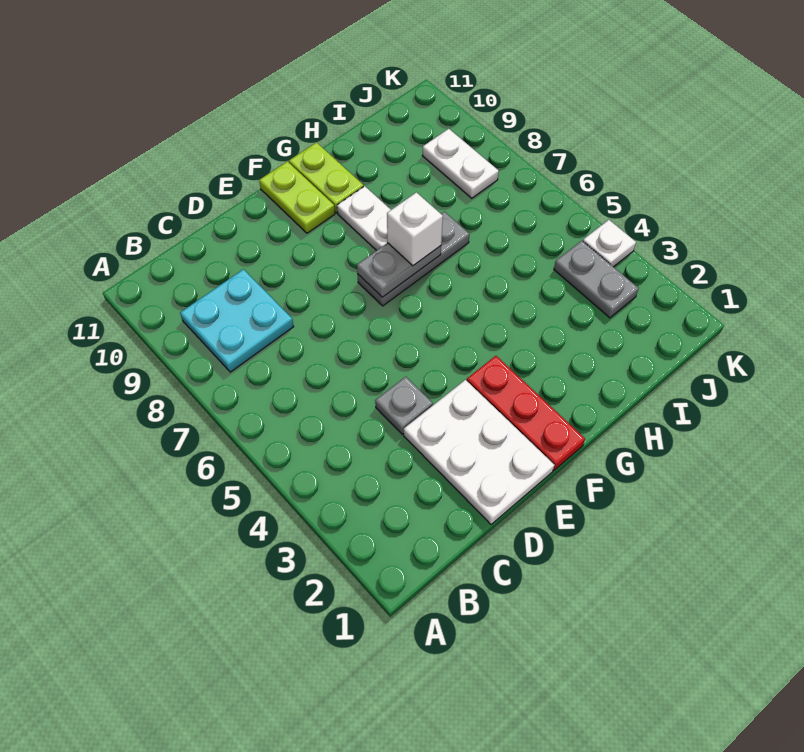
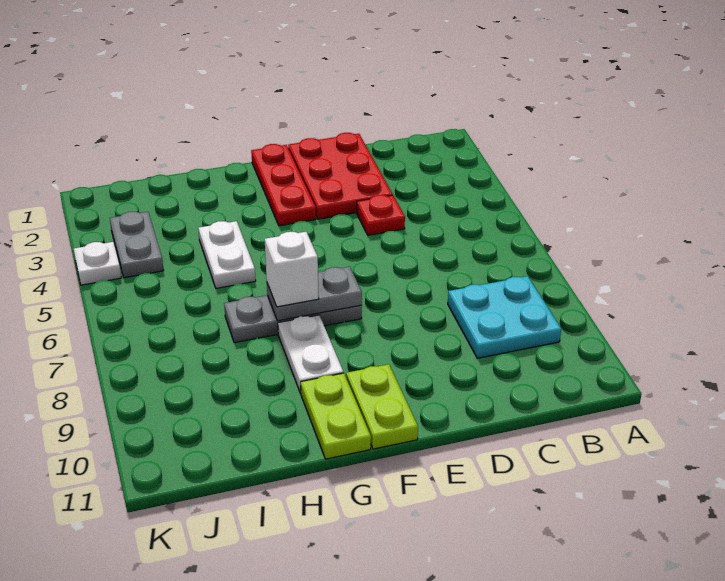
white plate D1:E3 level 1 -> red plate D1:E3 level 1
grey plate D4 level 1 -> red plate D4 level 1
white plate J8:J9 level 1 -> white plate H4:H5 level 1

